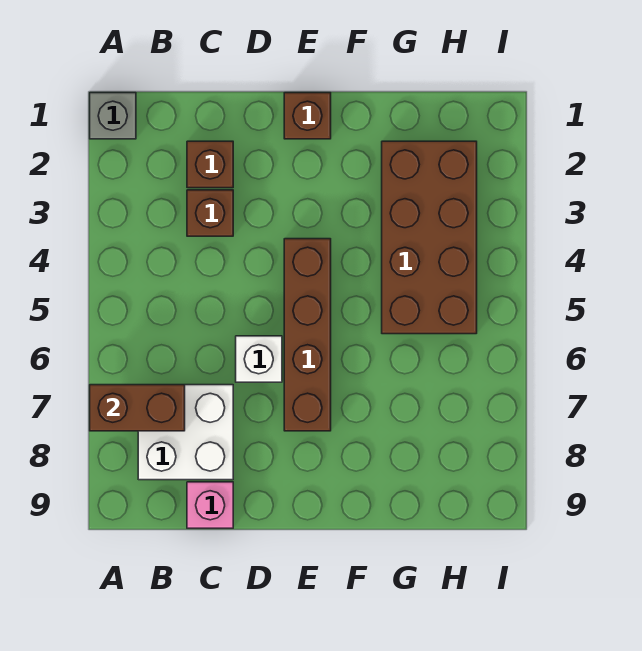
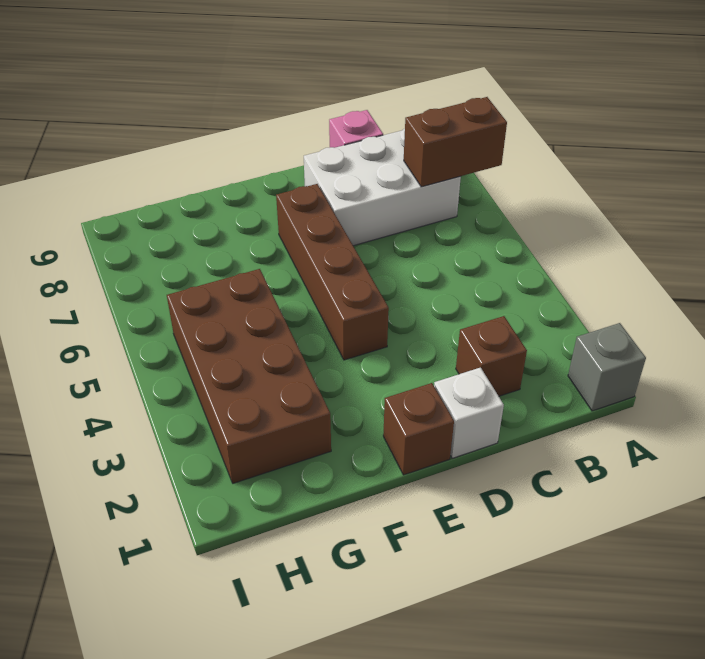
white brick B7:C8 level 1 -> white brick B7:D8 level 1
brown brick C3 level 1 -> none
white brick D6 level 1 -> white brick D1 level 1

